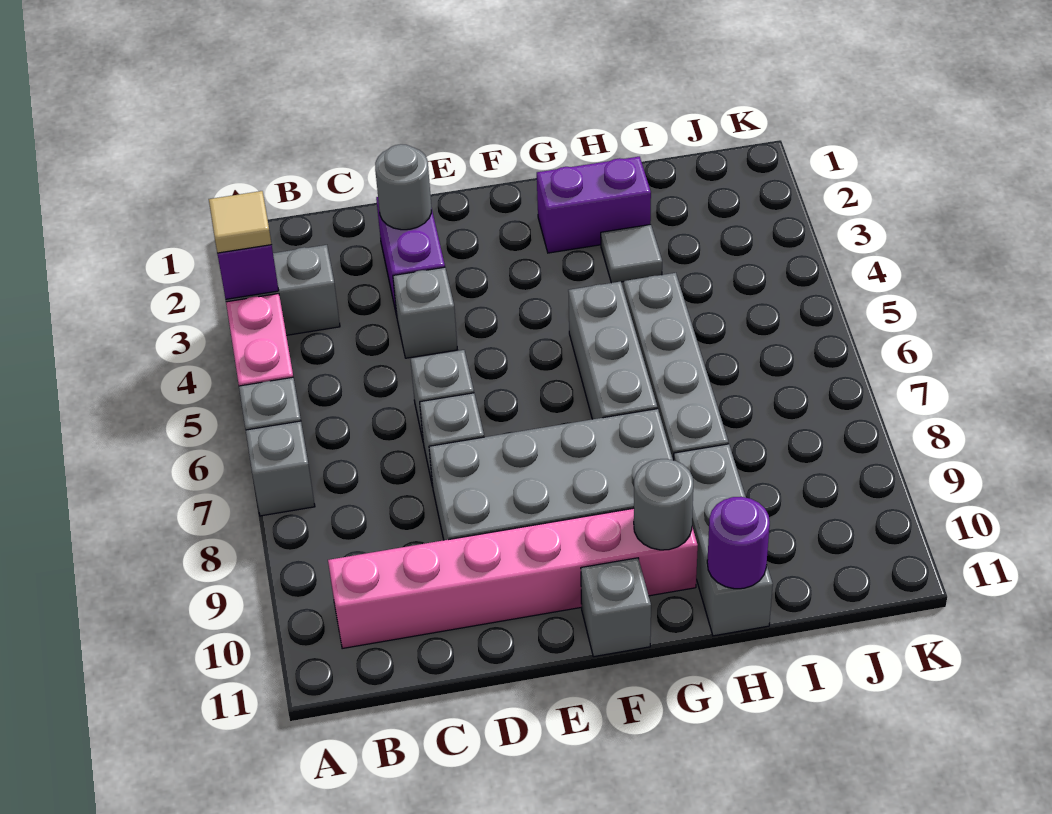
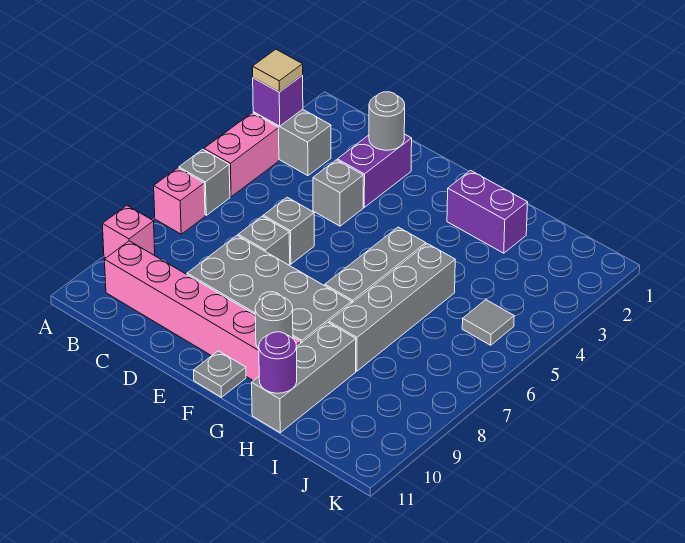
grey brick A7 level 1 -> pink brick A7 level 1
none -> pink brick A9 level 1
grey brick F11 level 1 -> grey plate F11 level 1
grey tile H3 level 1 -> grey tile J5 level 1

